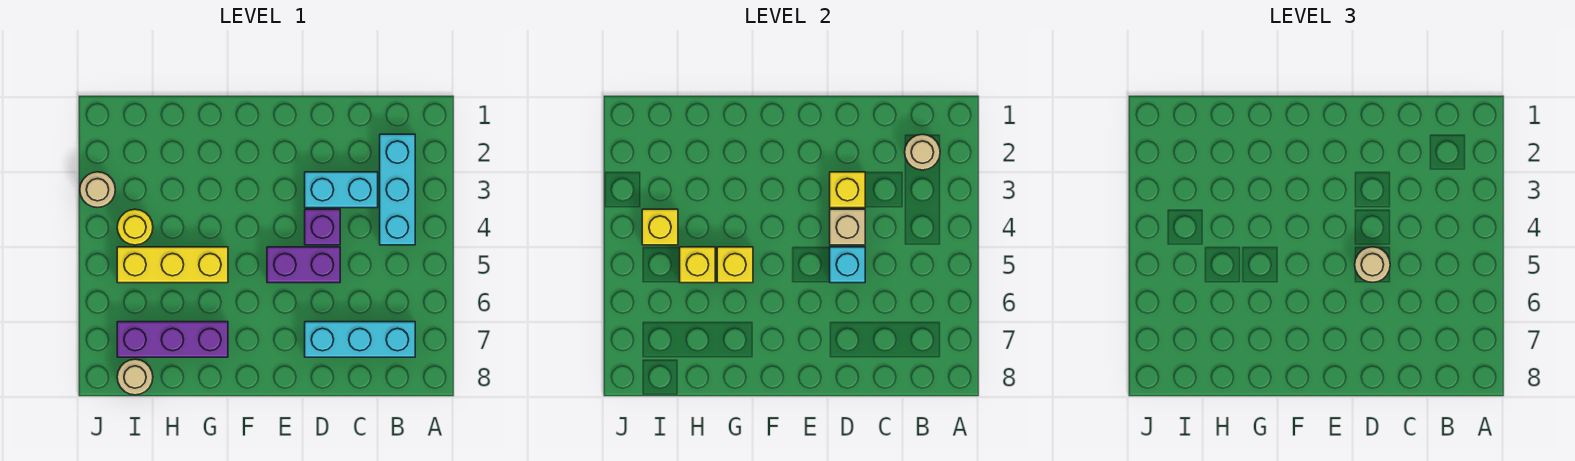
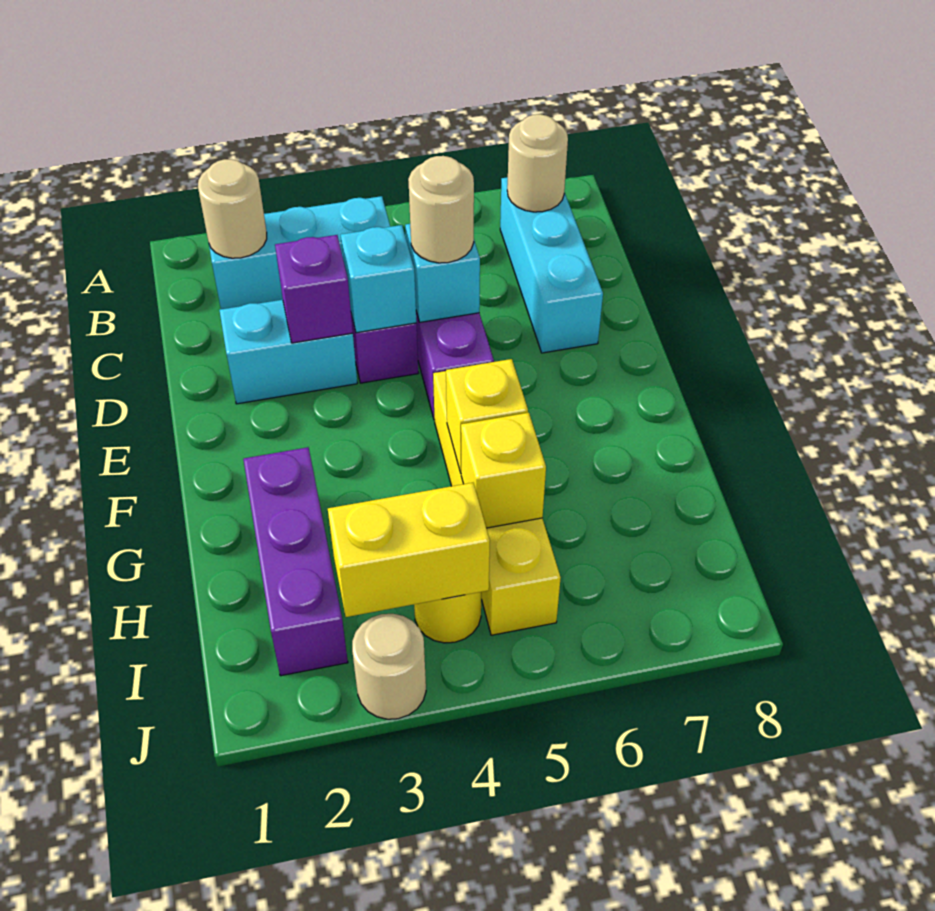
cyan brick C3:D3 level 1 -> cyan brick D2:D3 level 1
yellow brick D3 level 2 -> purple brick D3 level 2
tan brick D4 level 2 -> cyan brick D4 level 2
yellow brick G5:I5 level 1 -> yellow brick F5:I5 level 1
purple brick G7:I7 level 1 -> purple brick G2:I2 level 1
yellow brick I4 level 2 -> yellow brick I3:I4 level 2
tan round brick I8 level 1 -> tan round brick B7 level 2

